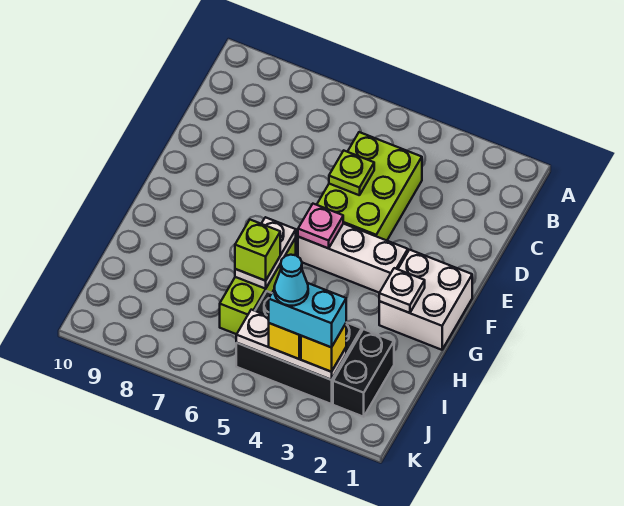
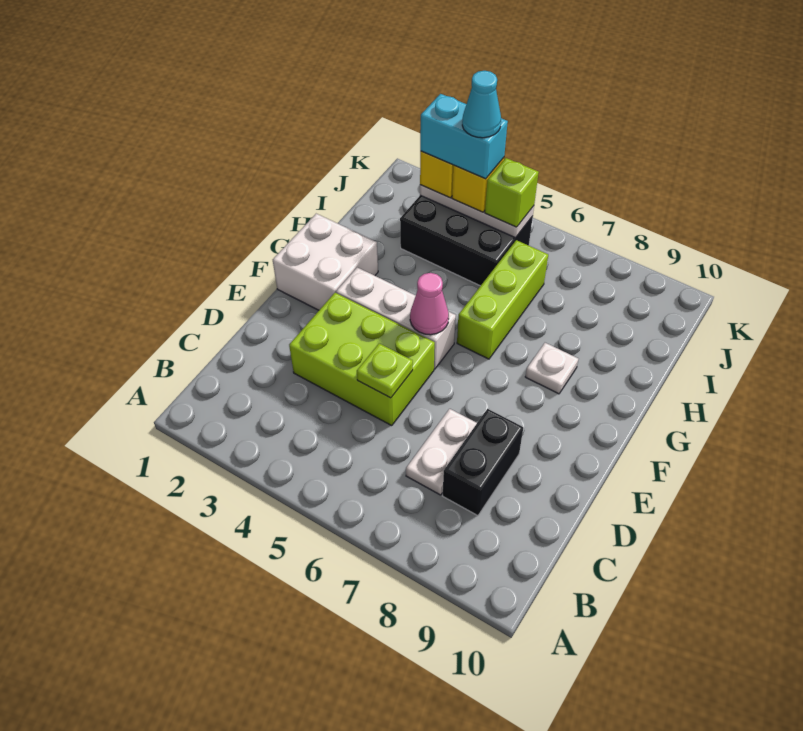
lime brick C4:E5 level 1 -> lime brick D3:E5 level 1
pink plate F5 level 2 -> pink cone F5 level 2
white plate G2 level 2 -> white plate G8 level 1
white plate G6:H6 level 2 -> white plate C7:D7 level 1
lime brick H6 level 3 -> lime brick J5 level 3
black brick I2:J2 level 1 -> black brick C8:D8 level 1

